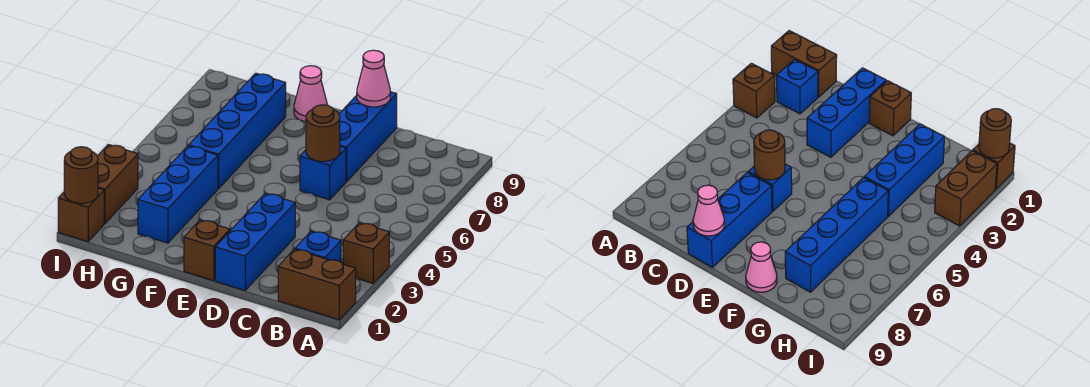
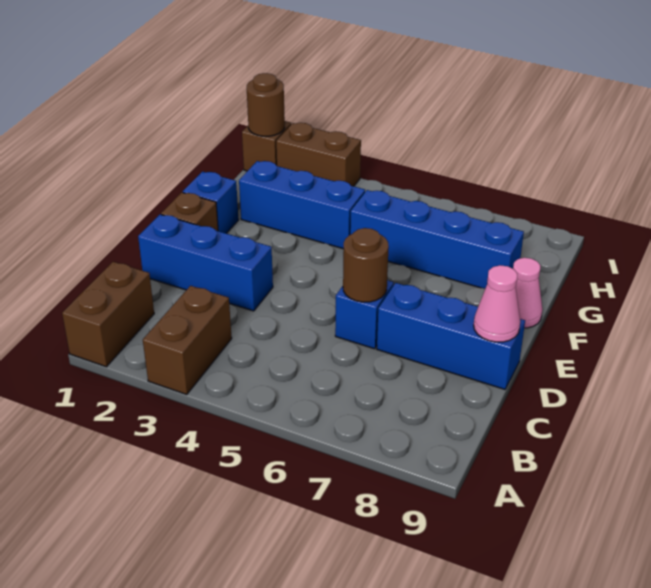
brown brick A3 level 1 -> brown brick A3:B3 level 1
blue brick B2 level 1 -> blue brick F1 level 1

